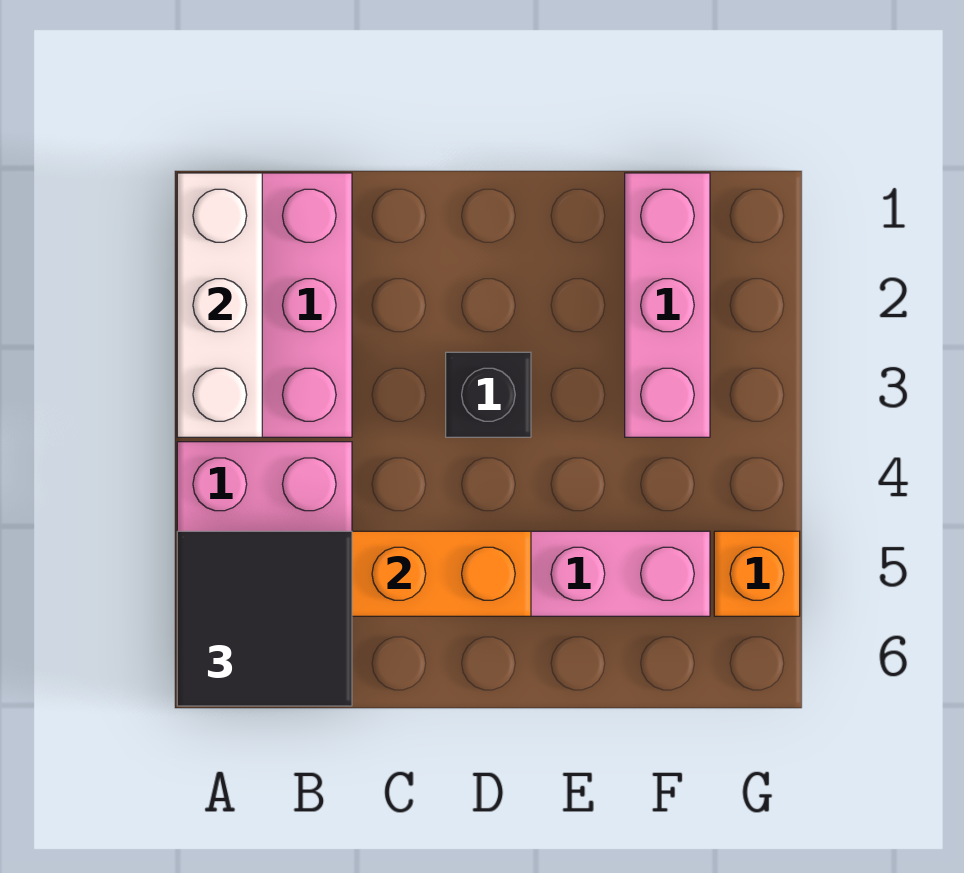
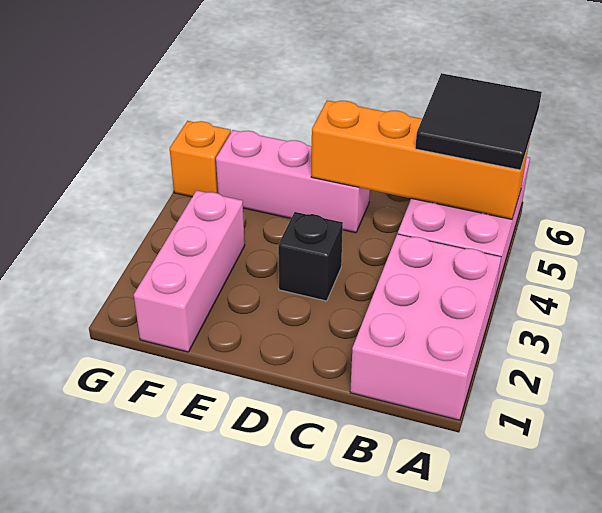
white brick A1:A3 level 2 -> none

